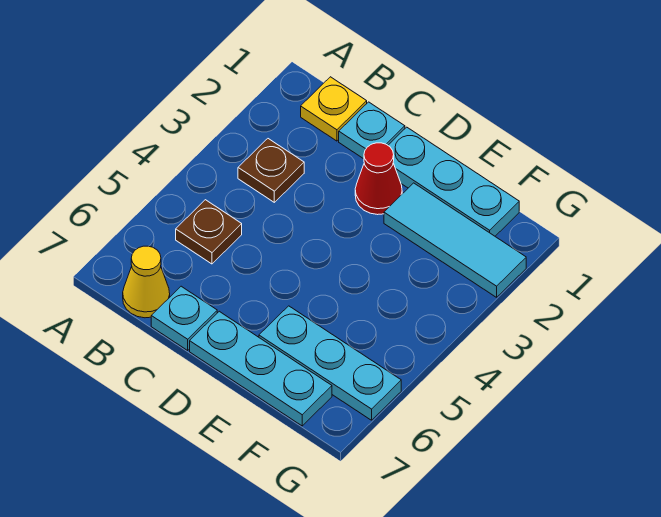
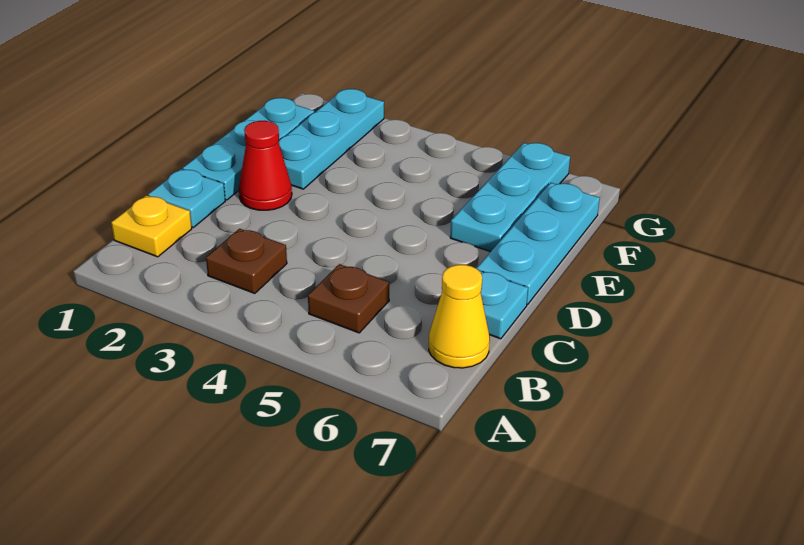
cyan tile E2:G2 level 1 -> cyan plate E2:G2 level 1

